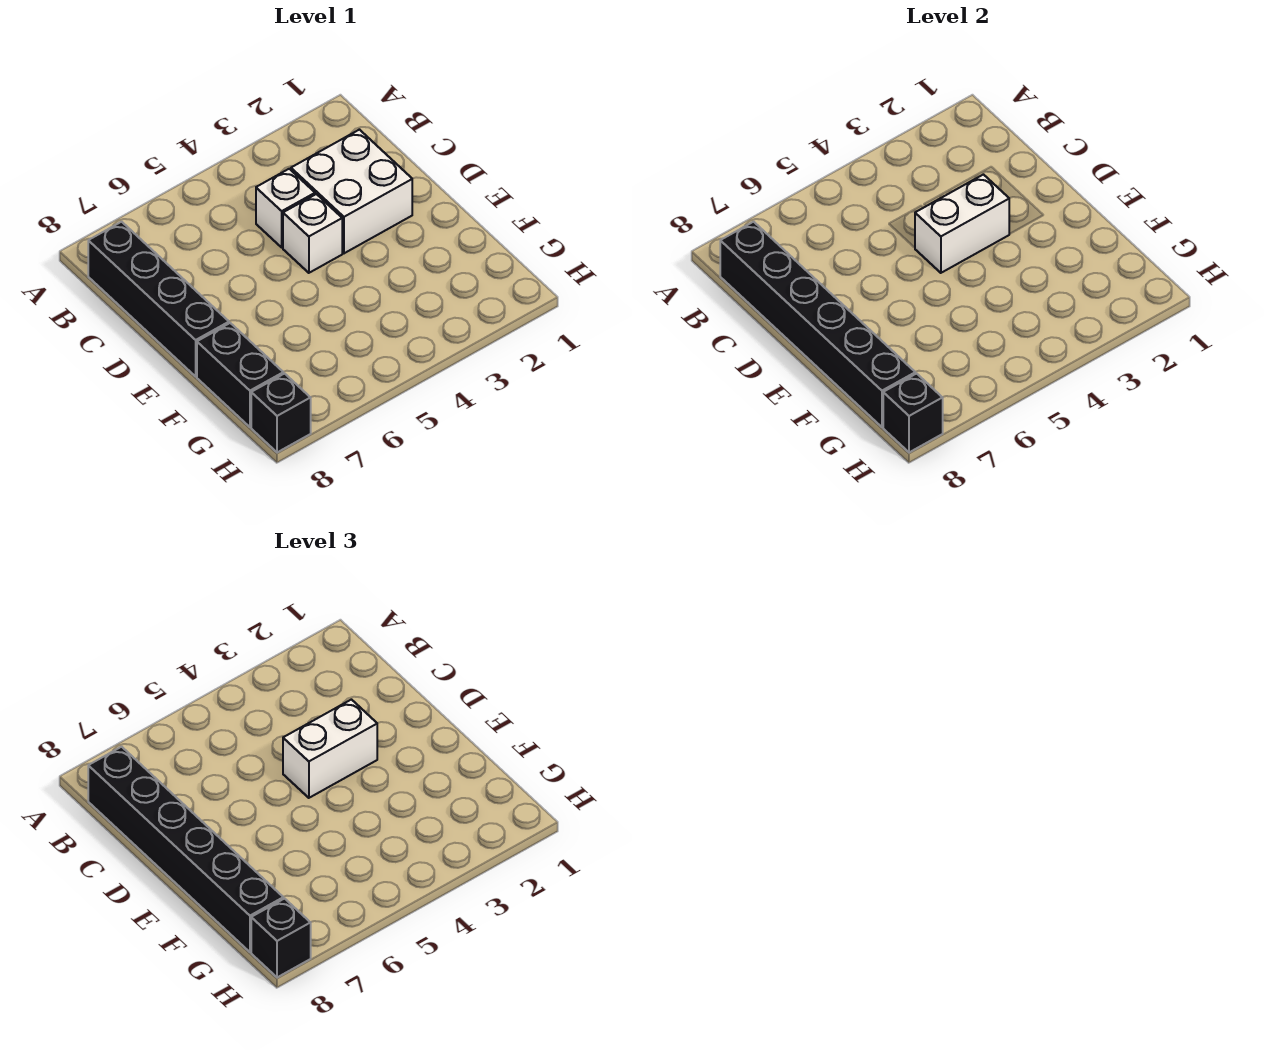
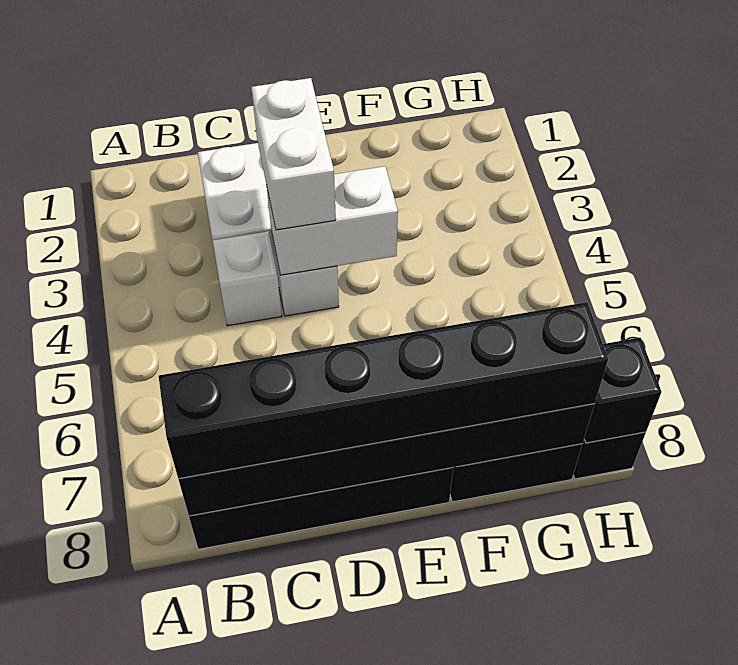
white brick D3:D4 level 2 -> white brick D4:E4 level 2
black brick H8 level 3 -> none

